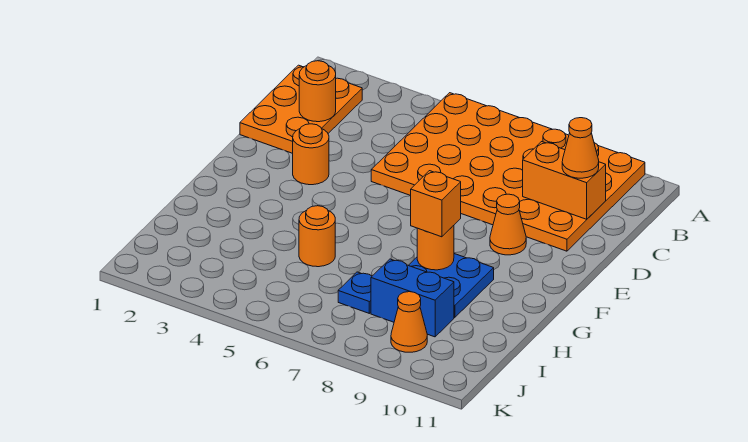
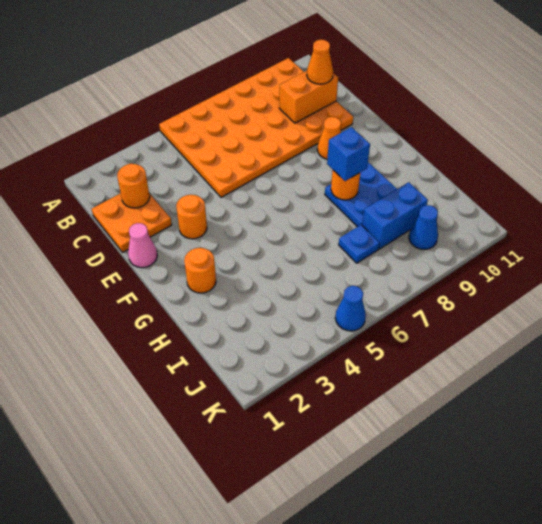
orange plate B1:D2 level 1 -> orange plate C1:D2 level 1
none -> pink cone E1 level 1
orange brick G8 level 3 -> blue brick G8 level 3
orange round brick H5 level 1 -> orange round brick G2 level 1
orange cone J9 level 1 -> blue cone J9 level 1
none -> blue cone K5 level 1

